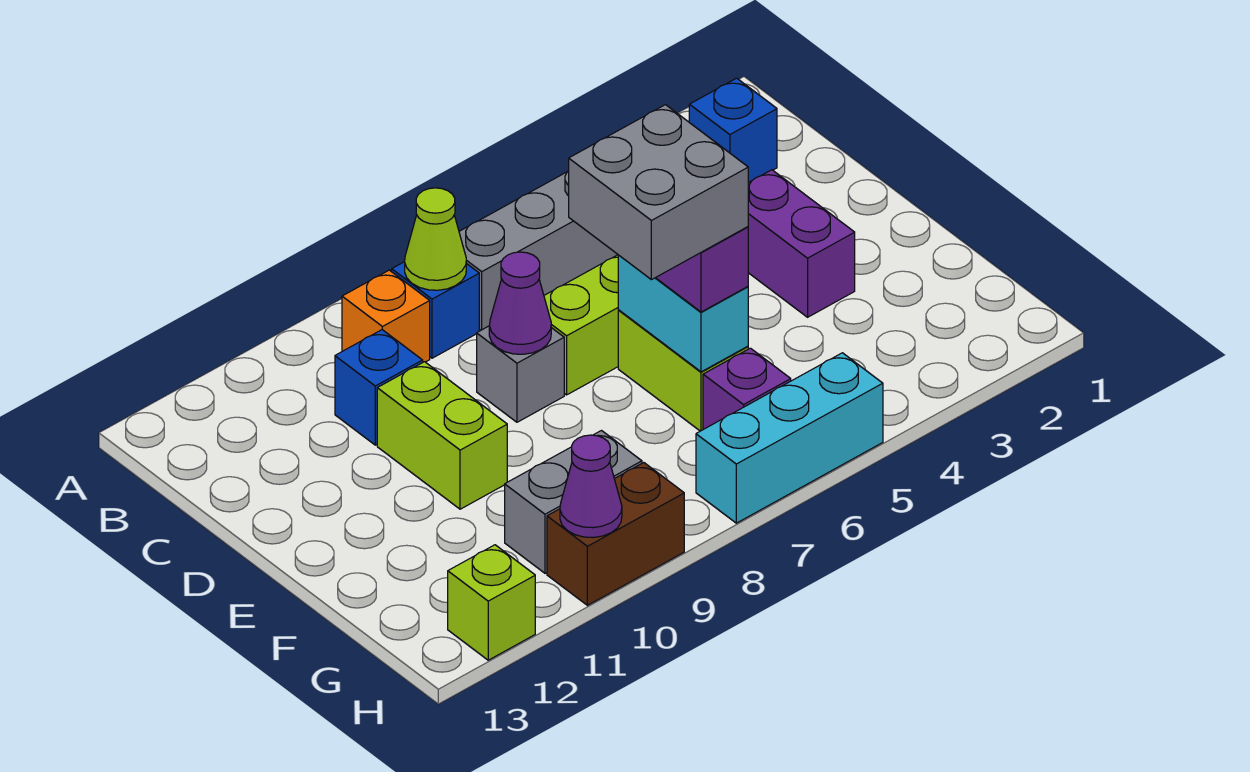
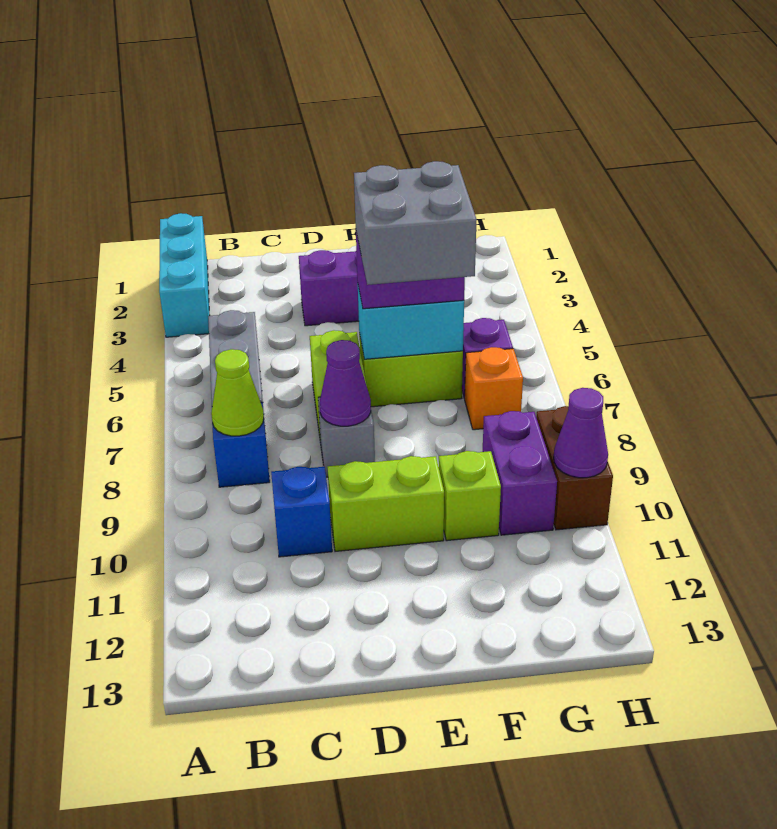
blue brick B2 level 1 -> none
orange brick B9 level 1 -> orange brick G7 level 1
grey brick G9:G10 level 1 -> purple brick G9:G10 level 1
cyan brick H5:H7 level 1 -> cyan brick A1:A3 level 1
lime brick H12 level 1 -> lime brick F10 level 1

